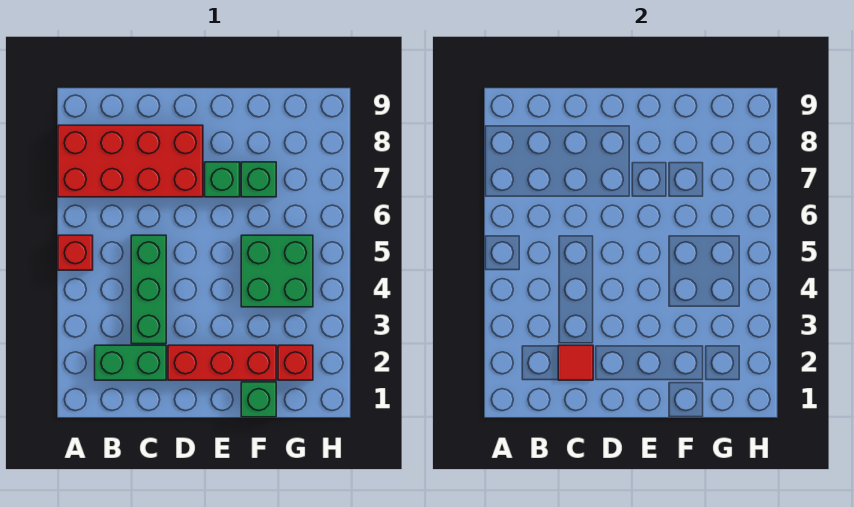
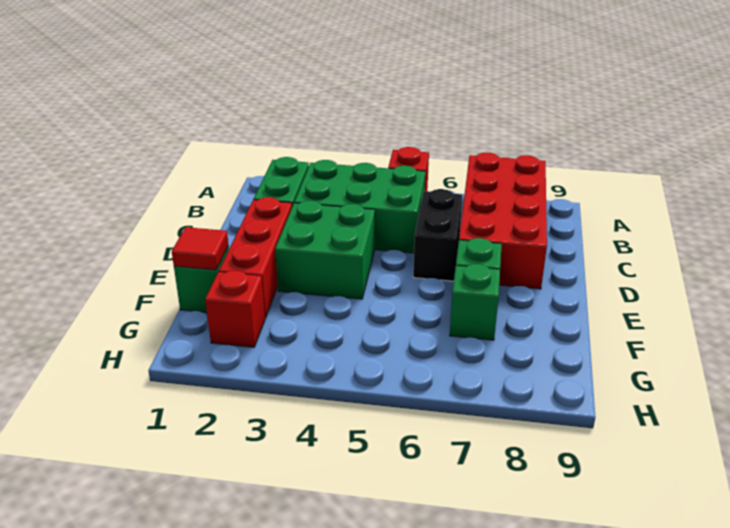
red tile C2 level 2 -> red tile F1 level 2
green brick C3:C5 level 1 -> green brick B3:C5 level 1
none -> black brick C6:D6 level 1
green brick F4:G5 level 1 -> green brick D3:E4 level 1

